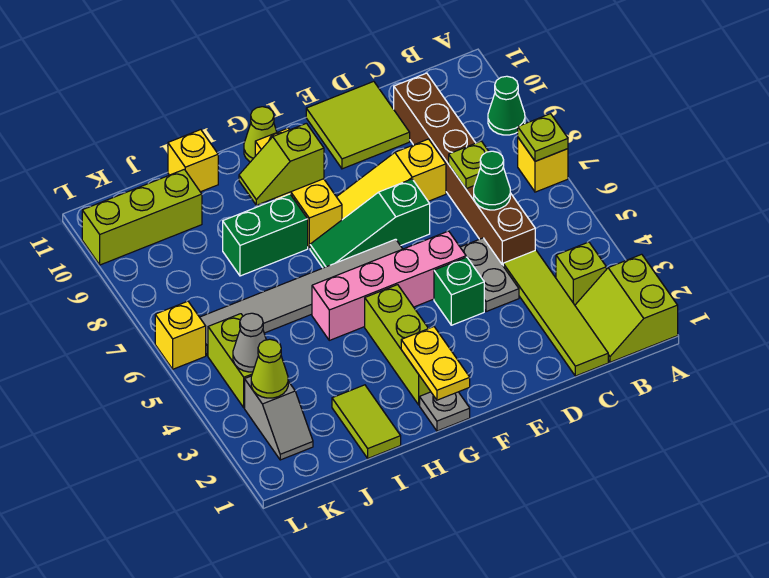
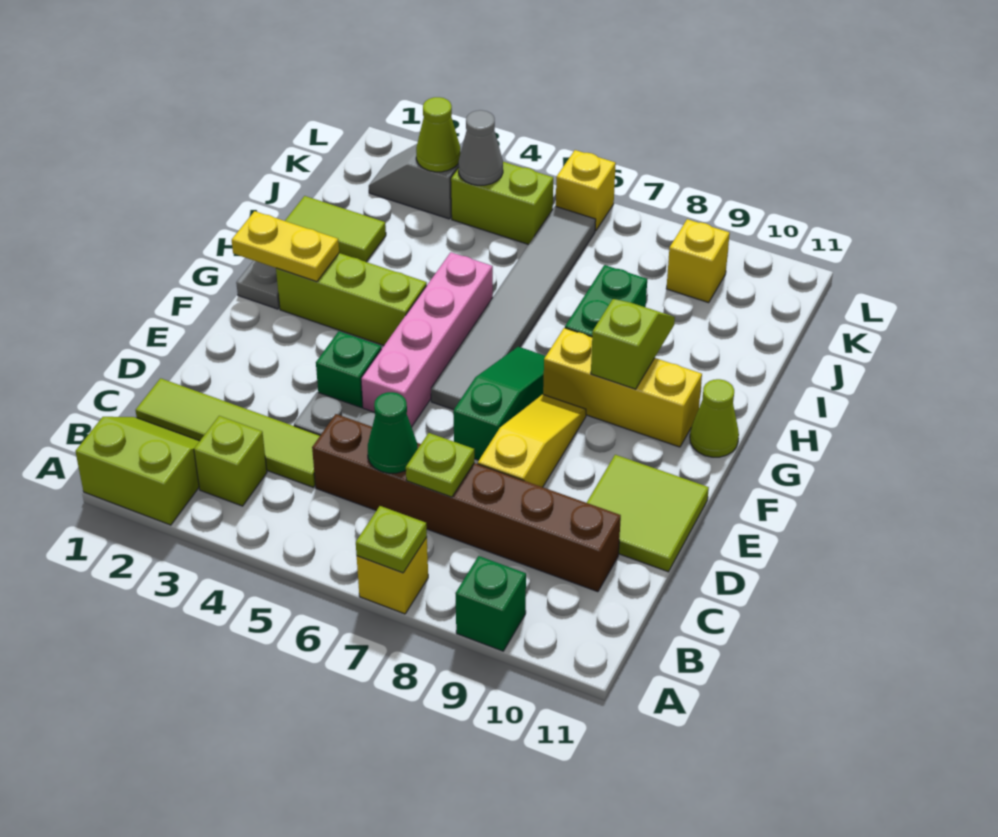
green cone A9 level 1 -> green brick A9 level 1
yellow brick I11 level 1 -> yellow brick K9 level 1
lime brick J10:L10 level 1 -> none

